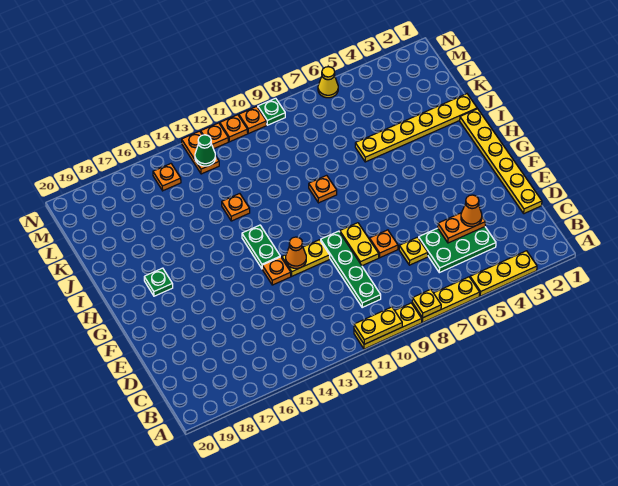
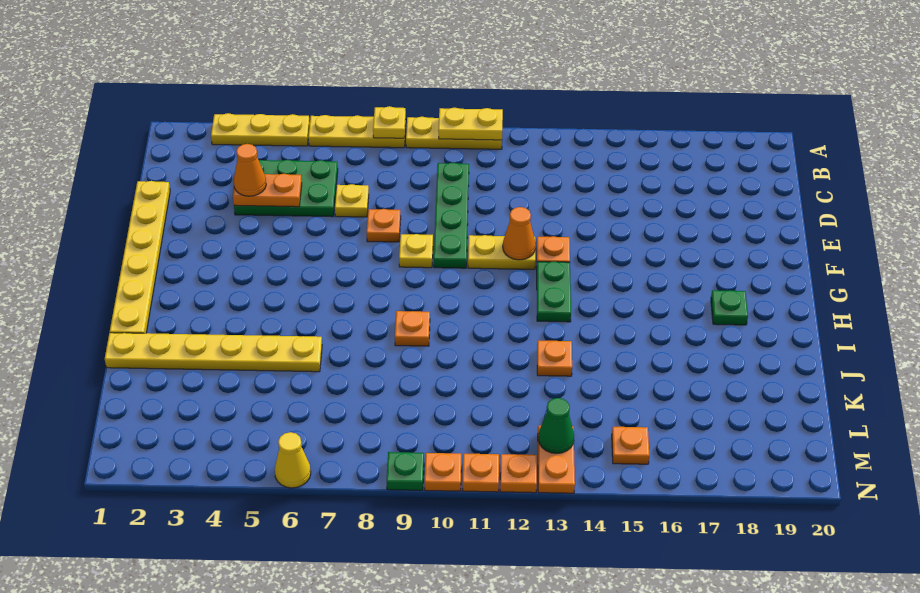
yellow plate E9:F9 level 1 -> yellow plate F9 level 1

